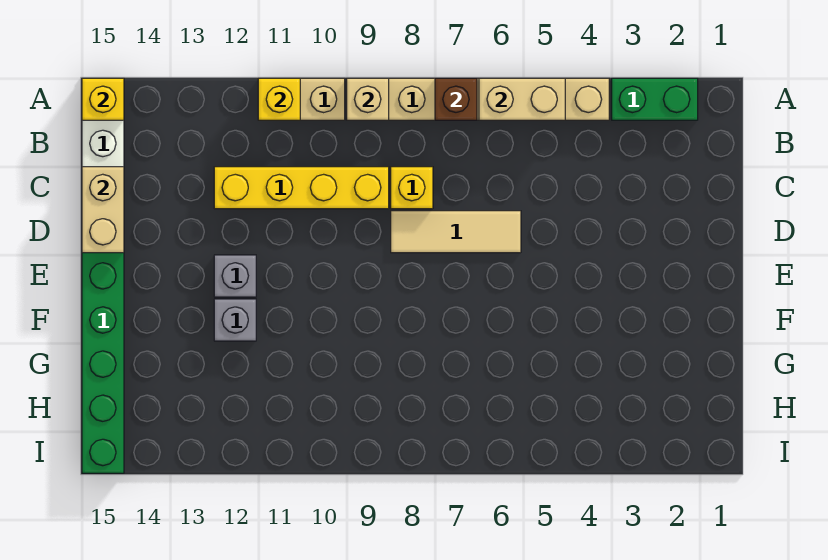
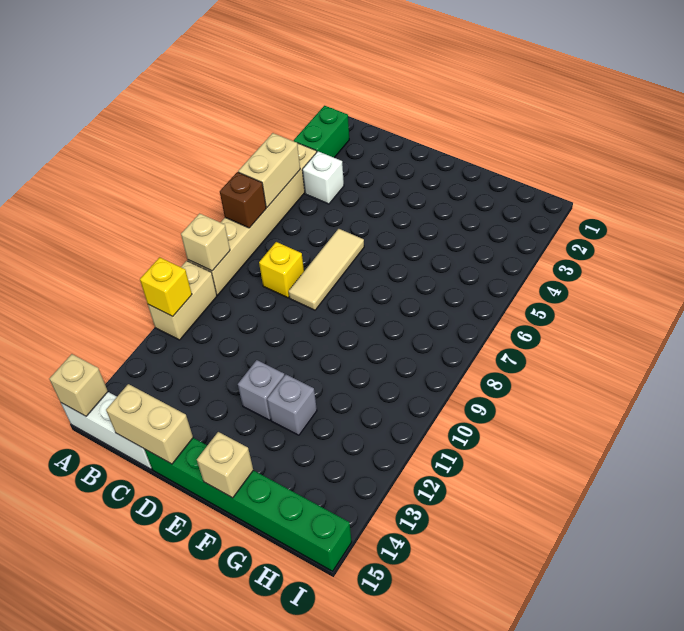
yellow brick A15 level 2 -> tan brick A15 level 2
none -> white brick B4 level 1
yellow brick C9:C12 level 1 -> none
none -> tan brick F15 level 2

